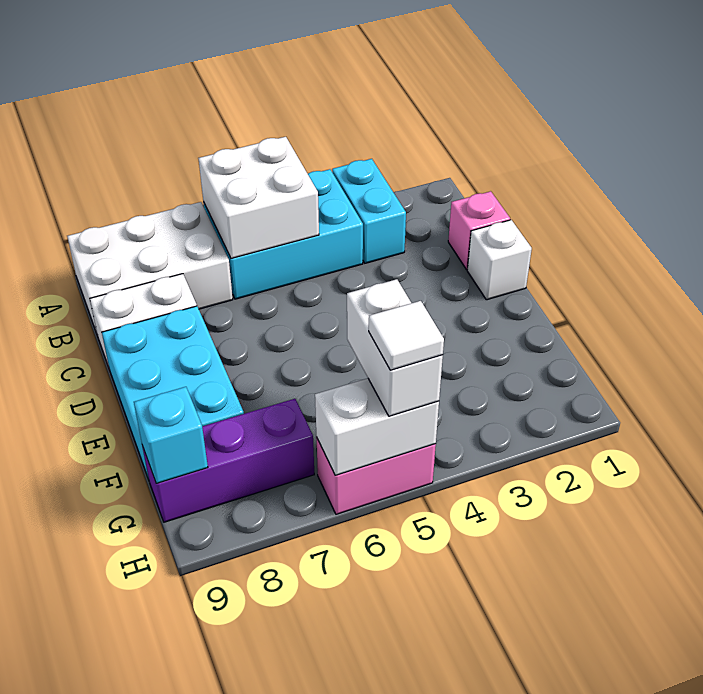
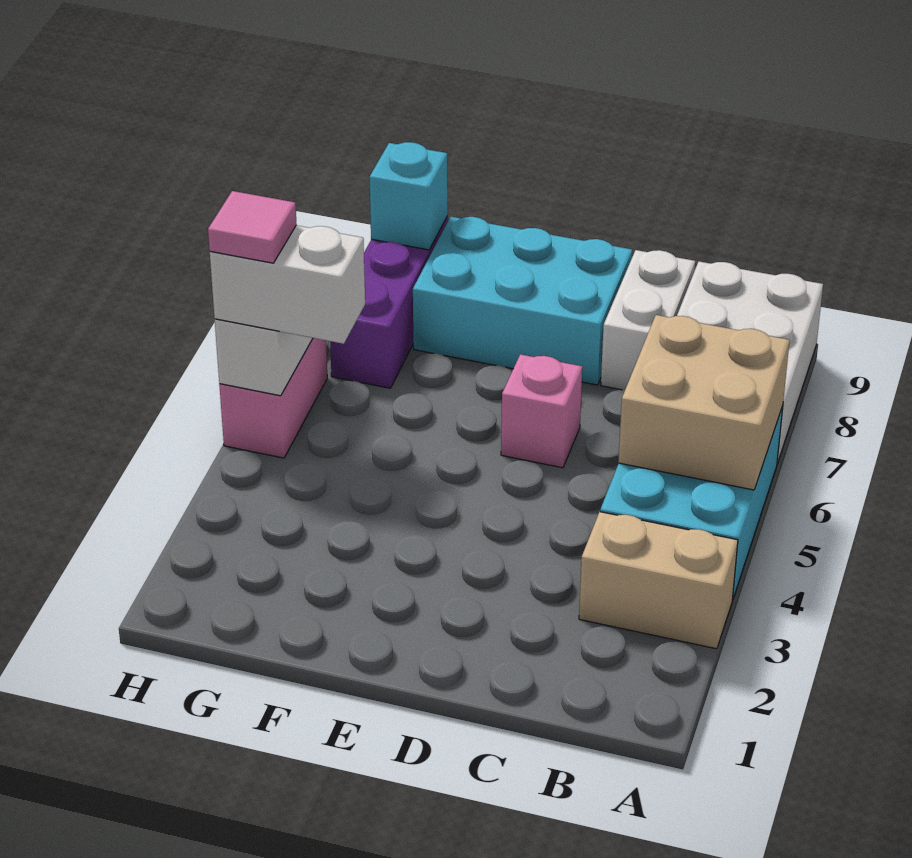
cyan brick A3:B3 level 1 -> tan brick A3:B3 level 1
white brick A5:B6 level 2 -> tan brick A5:B6 level 2
pink brick C1 level 1 -> pink brick D6 level 1
white brick D1 level 1 -> none
white tile H5 level 4 -> pink tile H5 level 4

